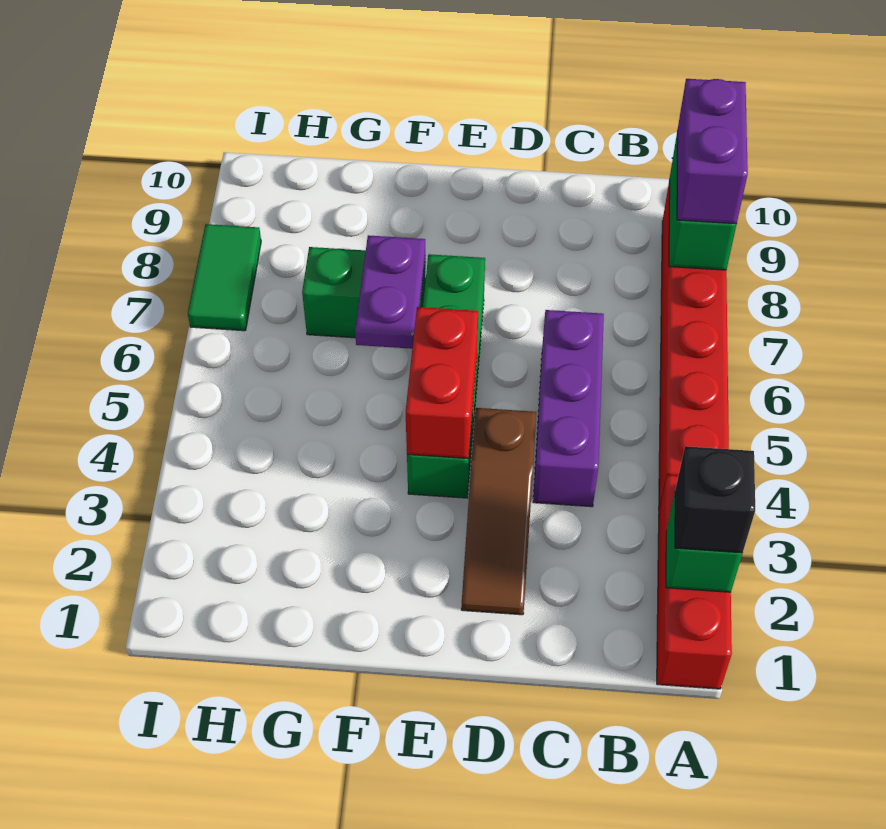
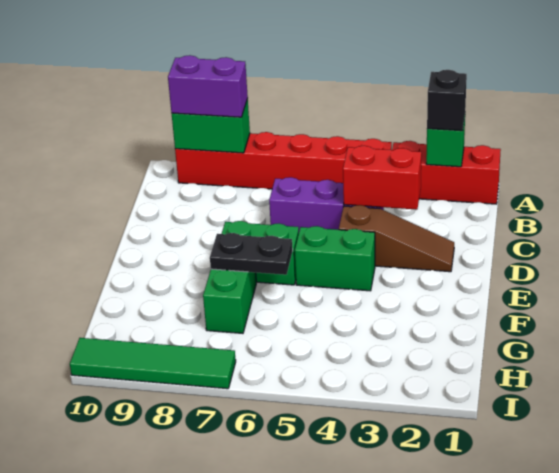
red brick E4:E5 level 2 -> red brick C3:C4 level 2
purple plate F6:F7 level 2 -> black plate F6:F7 level 2
green tile I7:I8 level 1 -> green tile I7:I10 level 1

